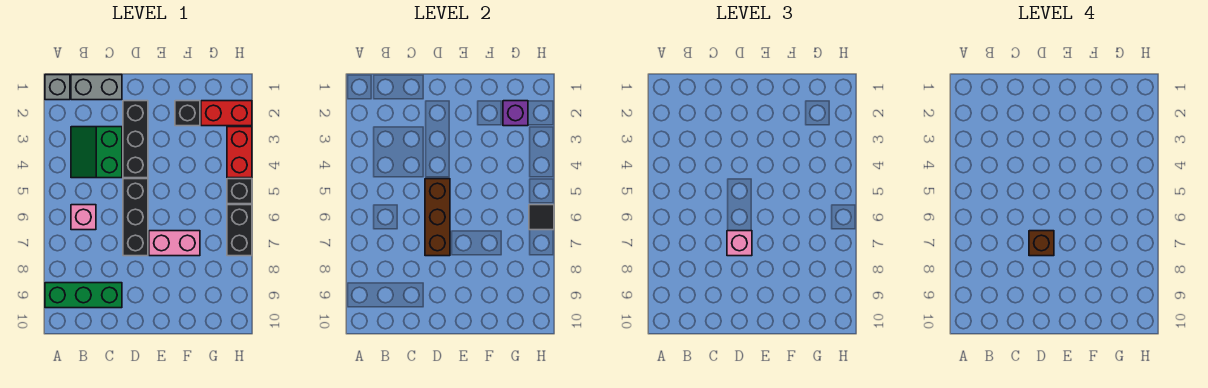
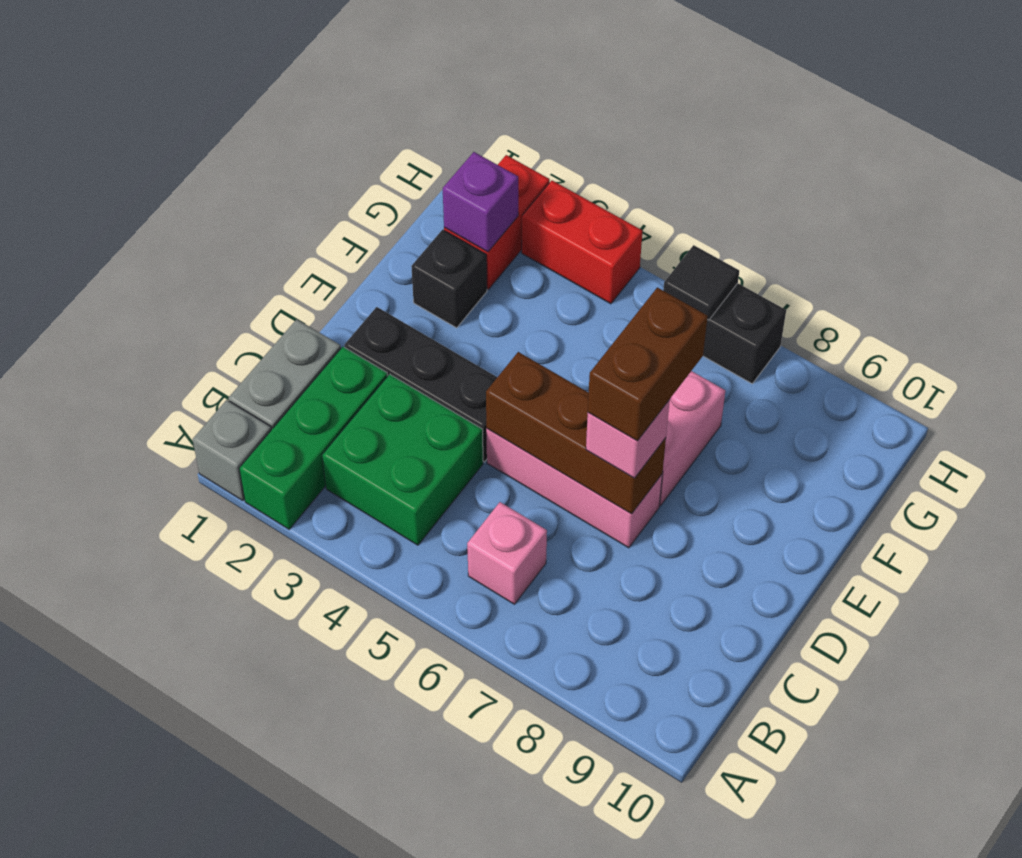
green brick A9:C9 level 1 -> green brick A2:C2 level 1
green slope B3:C4 level 1 top C -> green brick B3:C4 level 1
black brick D5:D7 level 1 -> pink brick D5:D7 level 1
brown brick D7 level 4 -> brown brick D7:E7 level 4
black brick H5 level 1 -> none

